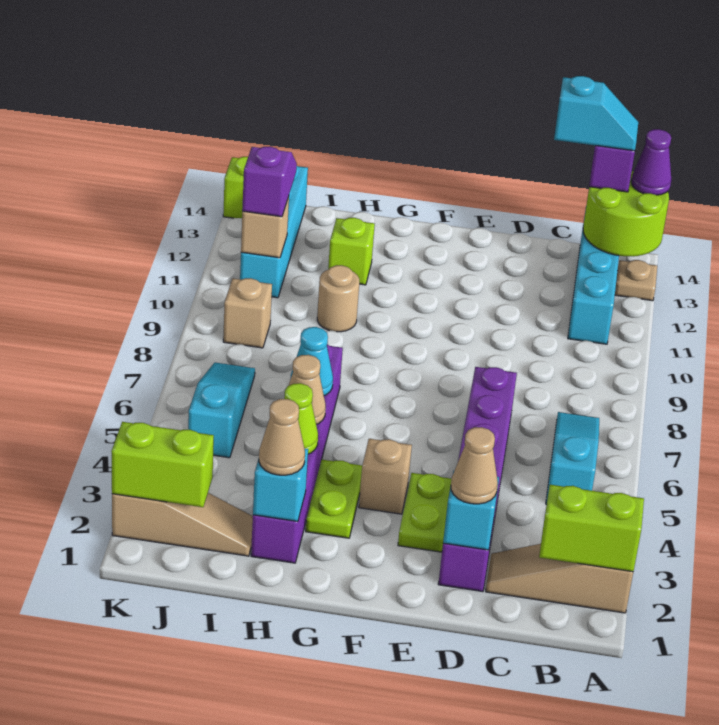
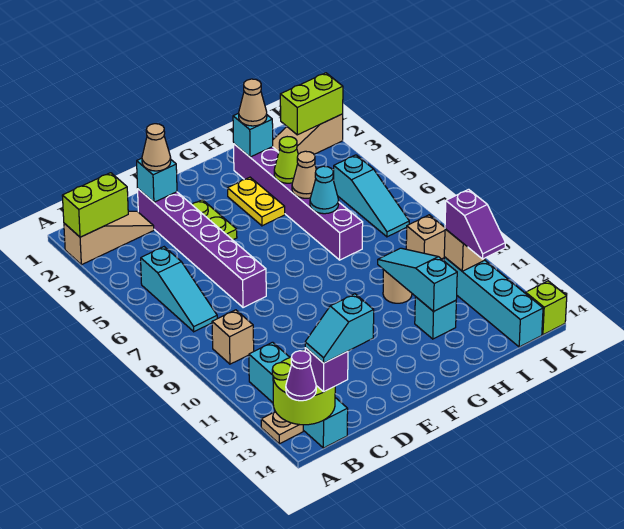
tan brick F4 level 1 -> tan brick B9 level 1
lime plate G3:G4 level 1 -> yellow plate G3:G4 level 1
none -> cyan slope H10:H12 level 2 top 12
lime brick H12 level 1 -> cyan brick H12 level 1

